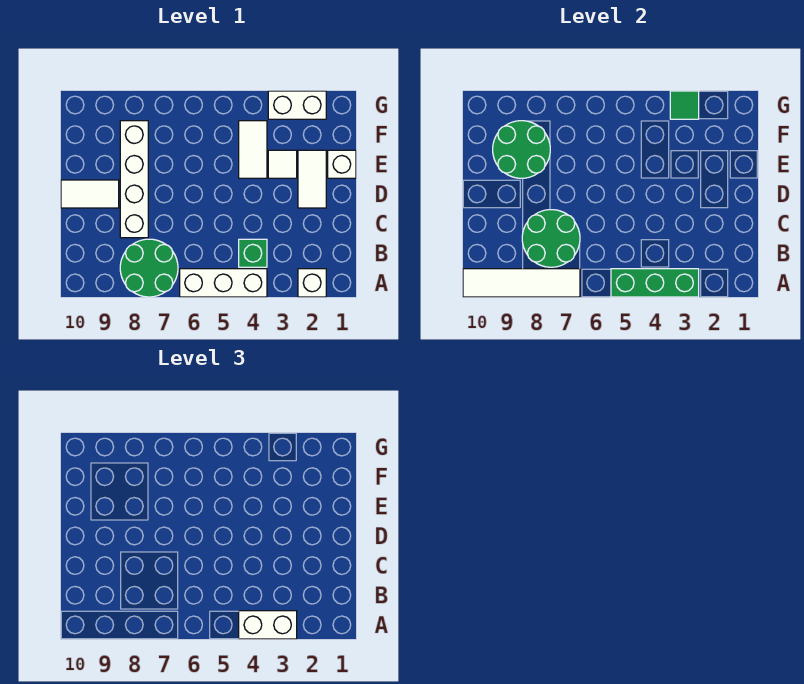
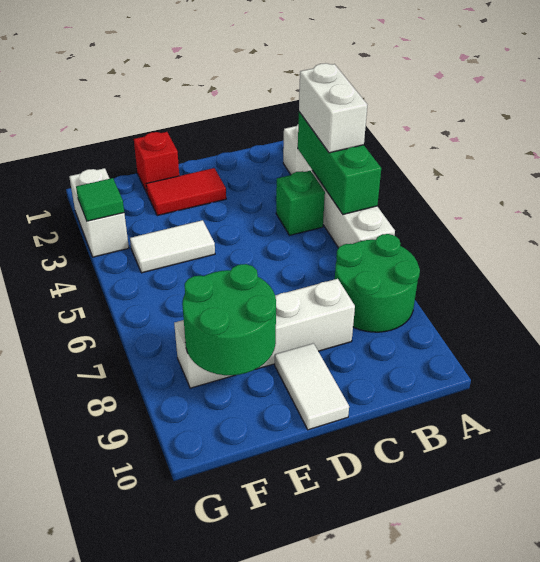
white tile A7:A10 level 2 -> none
green round brick B7:C8 level 2 -> none
white tile D2:E2 level 1 -> red tile D2:E2 level 1
white brick E1 level 1 -> red brick E1 level 1
white tile E3 level 1 -> none

